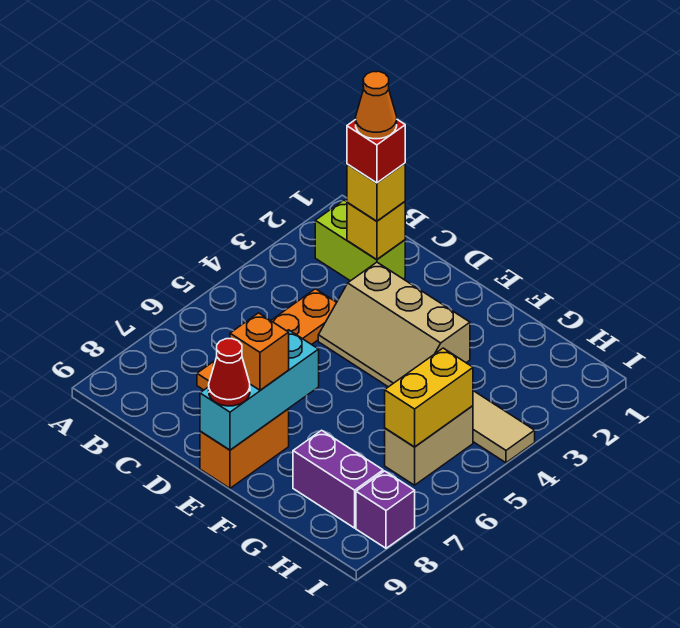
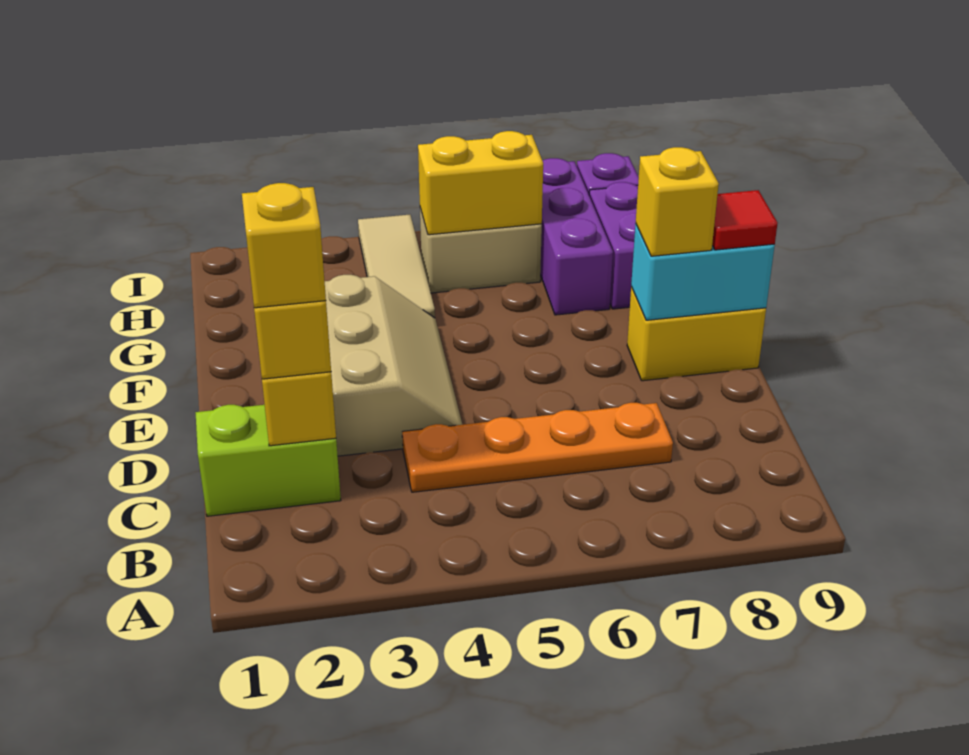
lime brick B2:C2 level 1 -> lime brick C1:C2 level 1
red brick C2 level 4 -> yellow brick C2 level 4
orange cone C2 level 5 -> none
cyan brick E7:E9 level 2 -> cyan brick E8:E9 level 2
orange brick E8:E9 level 1 -> yellow brick E8:E9 level 1
orange brick E8 level 3 -> yellow brick E8 level 3
red cone E9 level 3 -> red tile E9 level 3
none -> purple brick G7:I7 level 1

